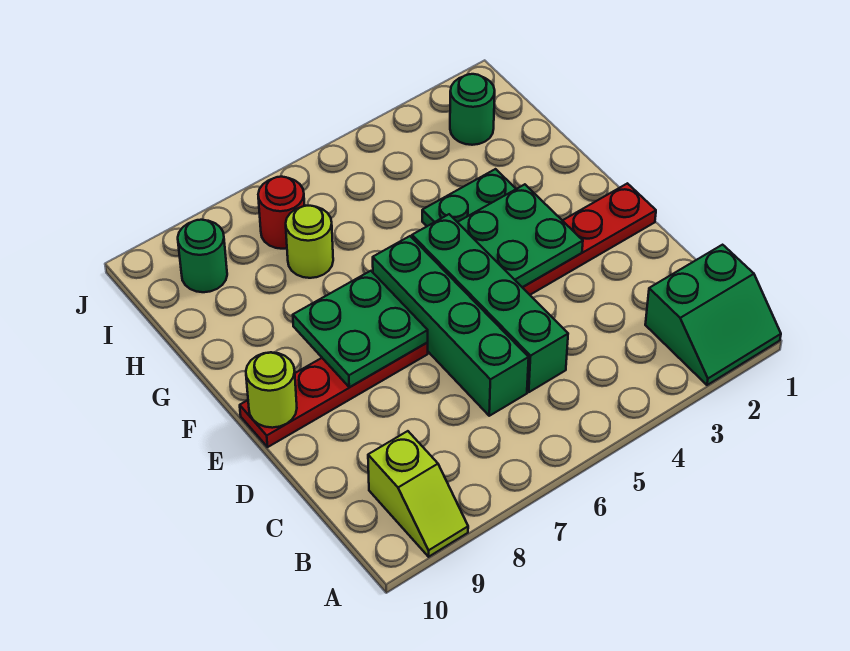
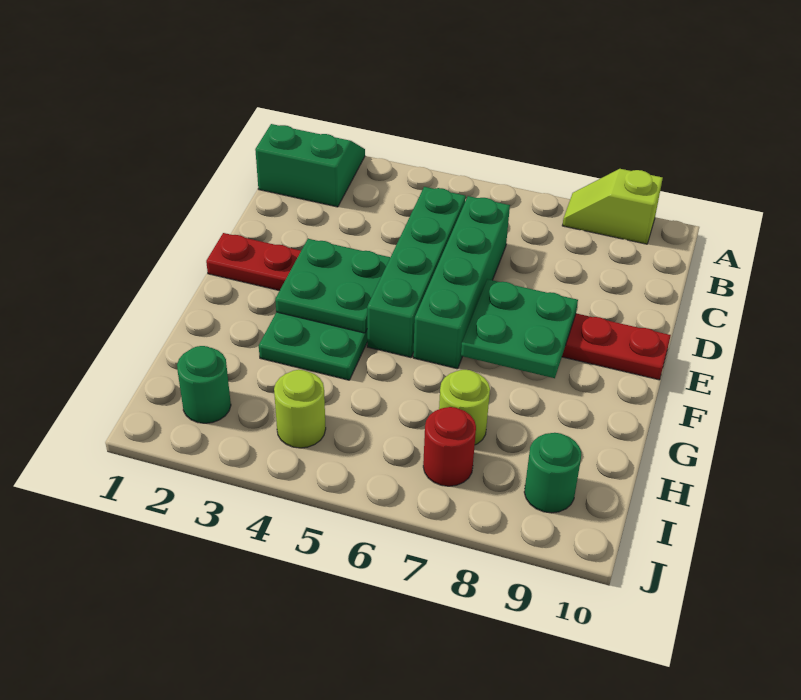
lime slope A9:B9 level 1 top B -> lime slope A8:A9 level 1 top 9
lime round brick E10 level 2 -> lime round brick I4 level 1

